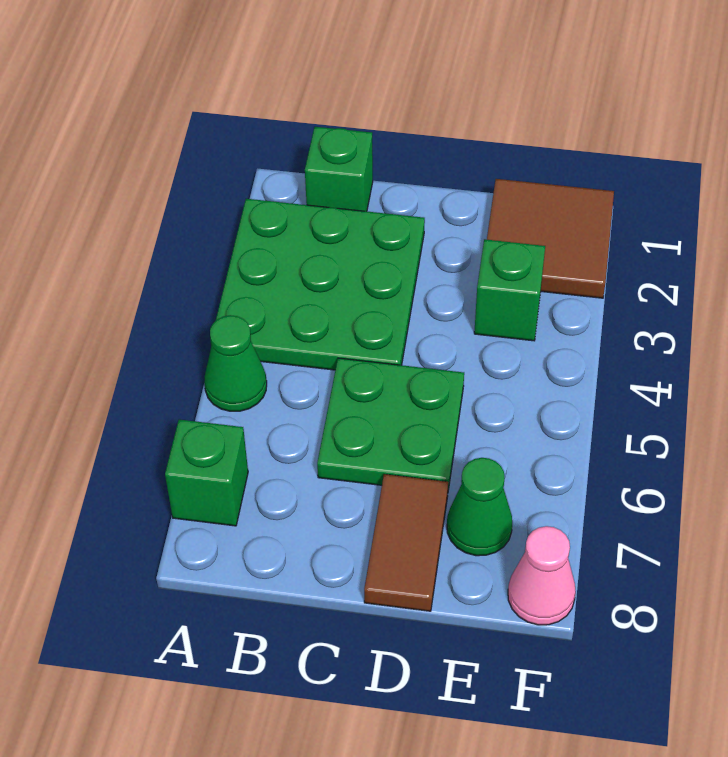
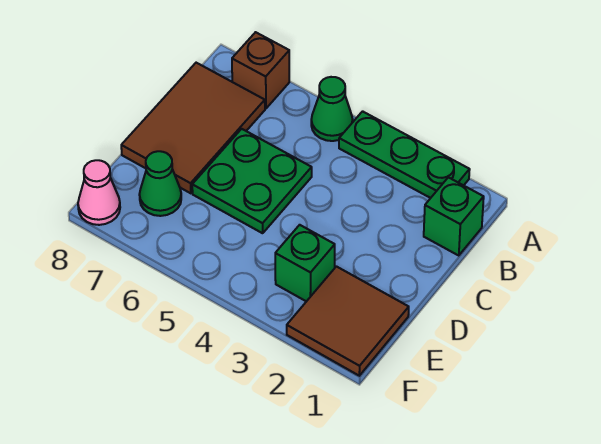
green plate A2:C4 level 1 -> green plate A2:A4 level 1
green brick A7 level 1 -> brown brick A7 level 1
brown tile D7:D8 level 1 -> brown tile B7:D8 level 1

